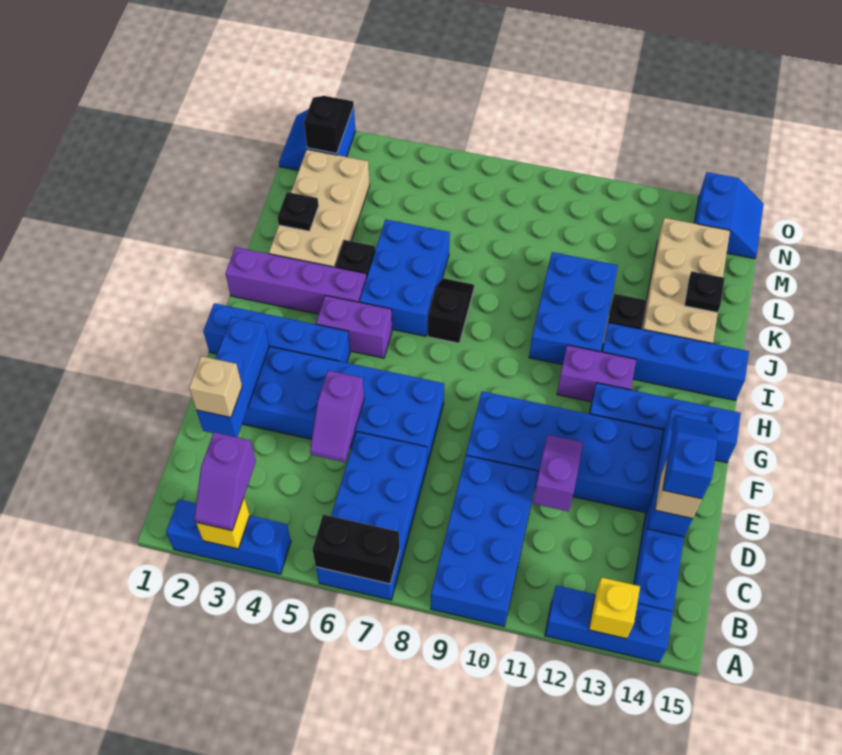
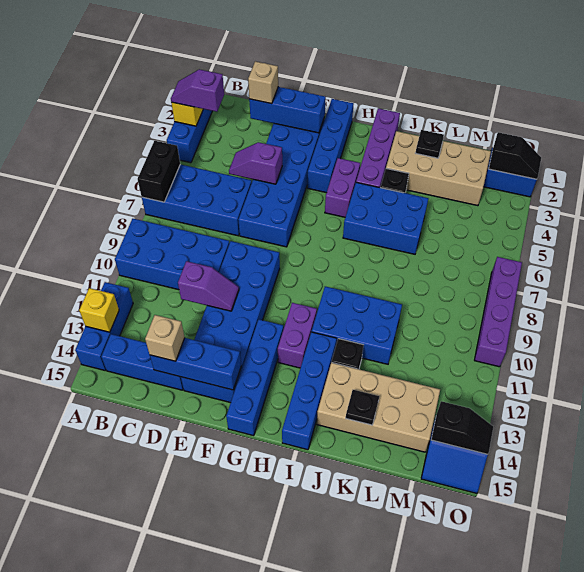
blue slope D14:E14 level 4 top D -> none
black slope I7:J7 level 1 top I -> black slope N14:O14 level 2 top N
none -> purple brick O7:O10 level 1

